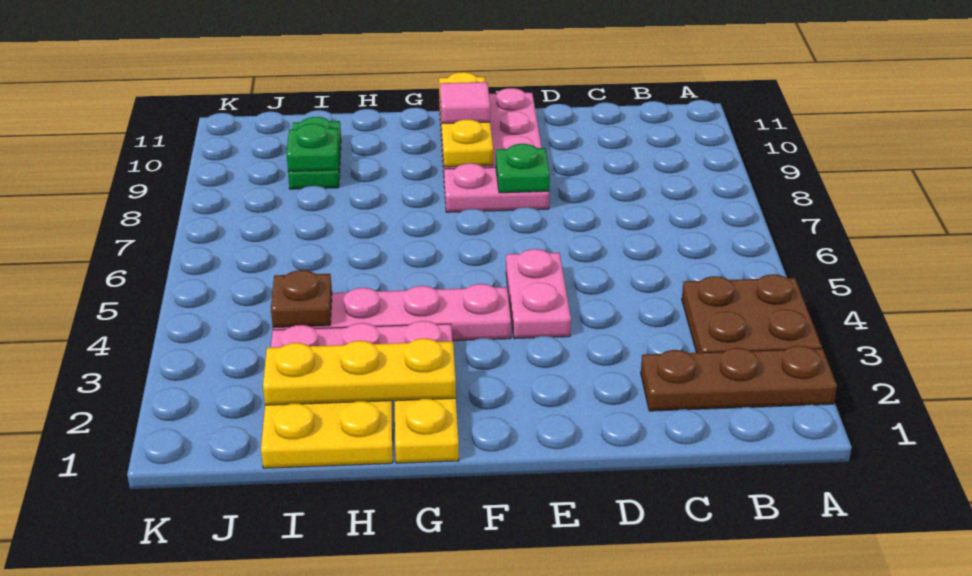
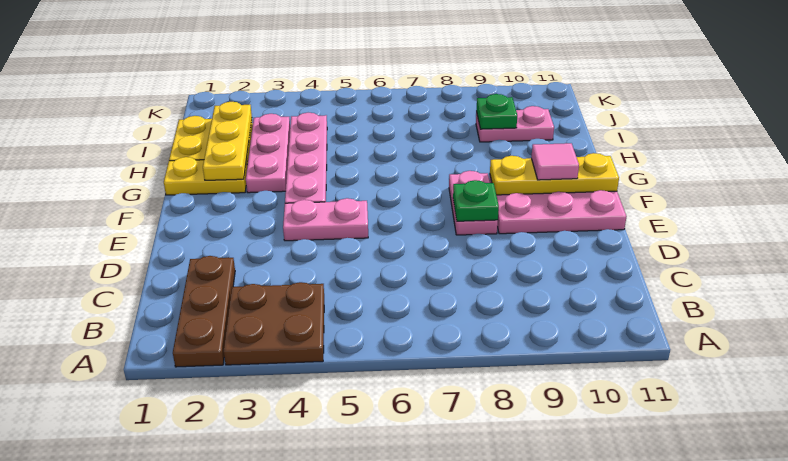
brown plate I4 level 2 -> none
green plate I9:I10 level 1 -> pink plate I9:I10 level 1

